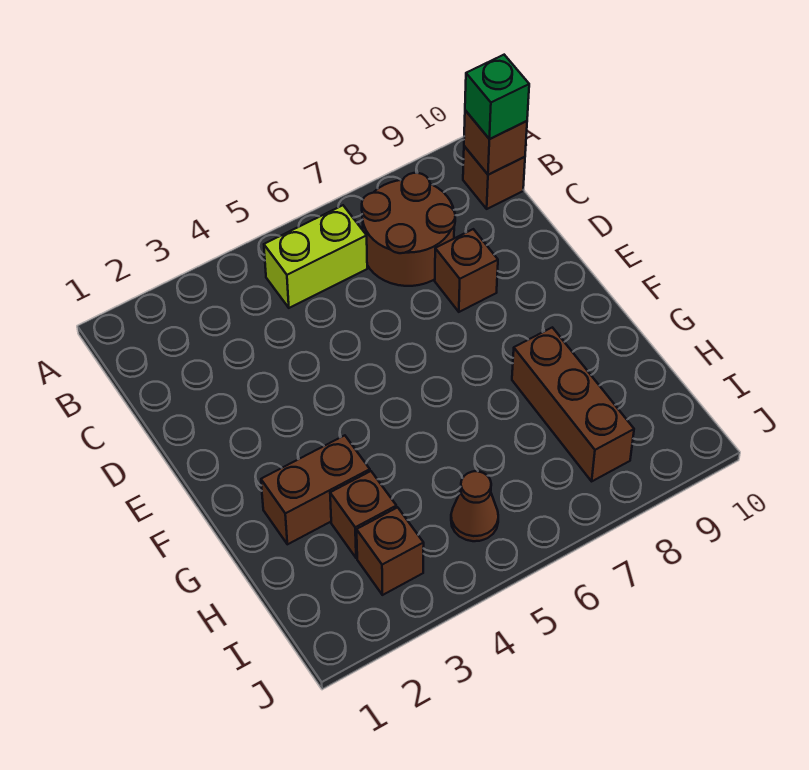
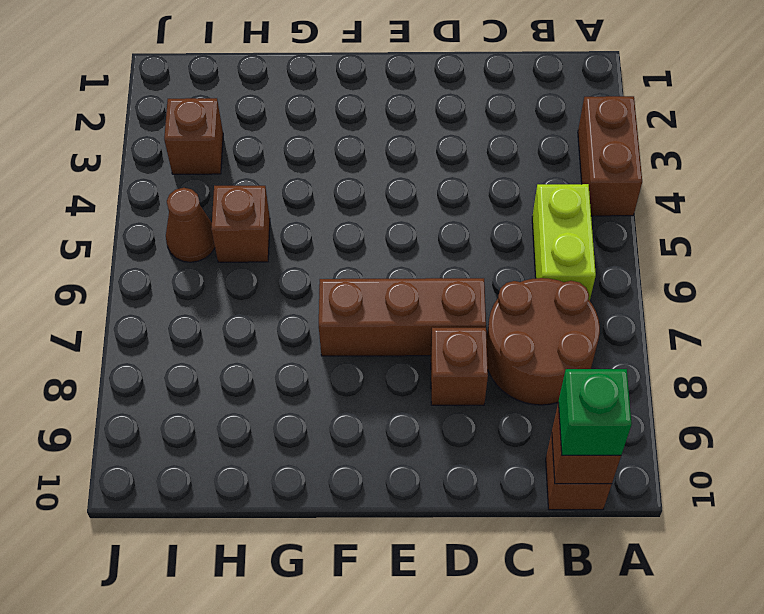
brown brick G2:G3 level 1 -> brown brick A3:A4 level 1
brown brick G8:I8 level 1 -> brown brick D7:F7 level 1
brown brick H3 level 1 -> brown brick H5 level 1

